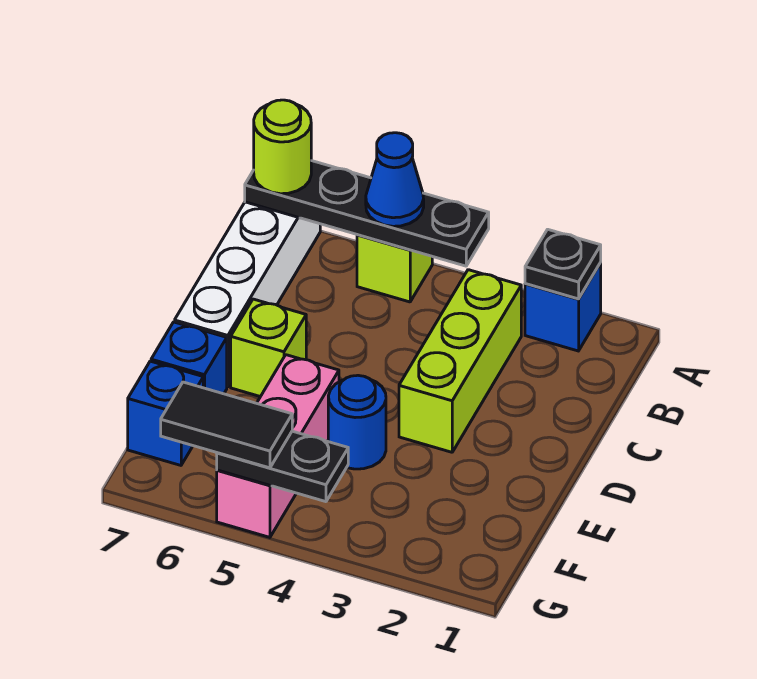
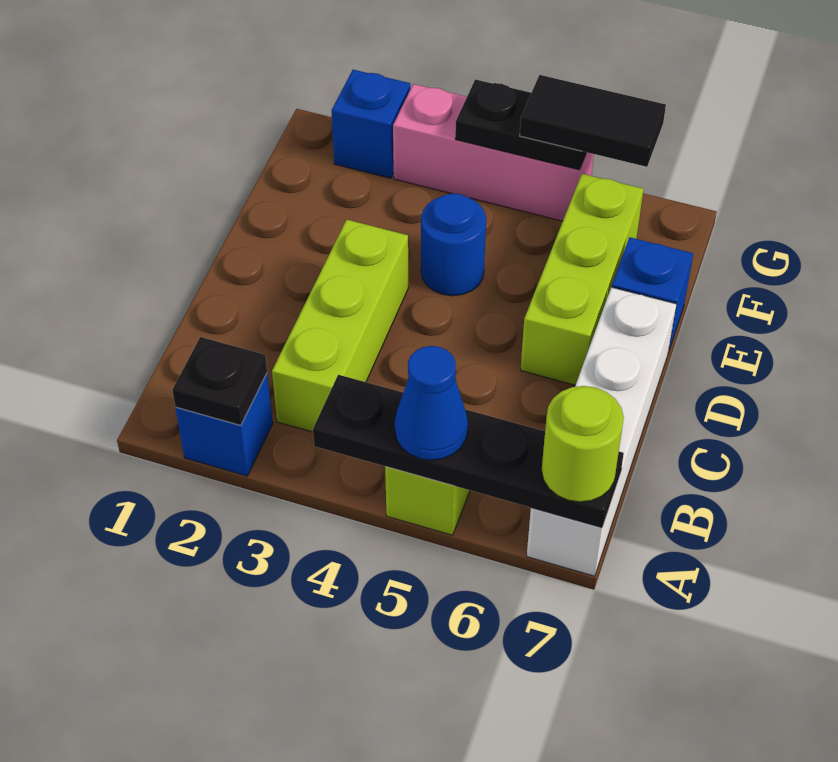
lime brick D6 level 1 -> lime brick D6:F6 level 1
pink brick E5:G5 level 1 -> pink brick G3:G5 level 1
blue brick F7 level 1 -> blue brick G2 level 1

